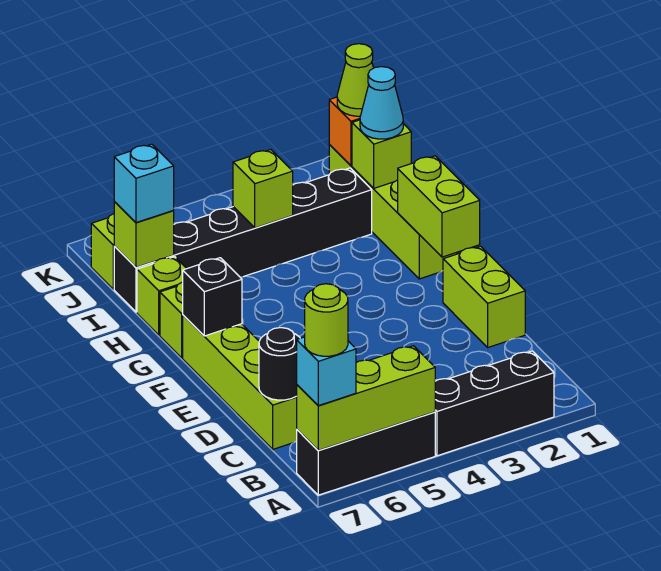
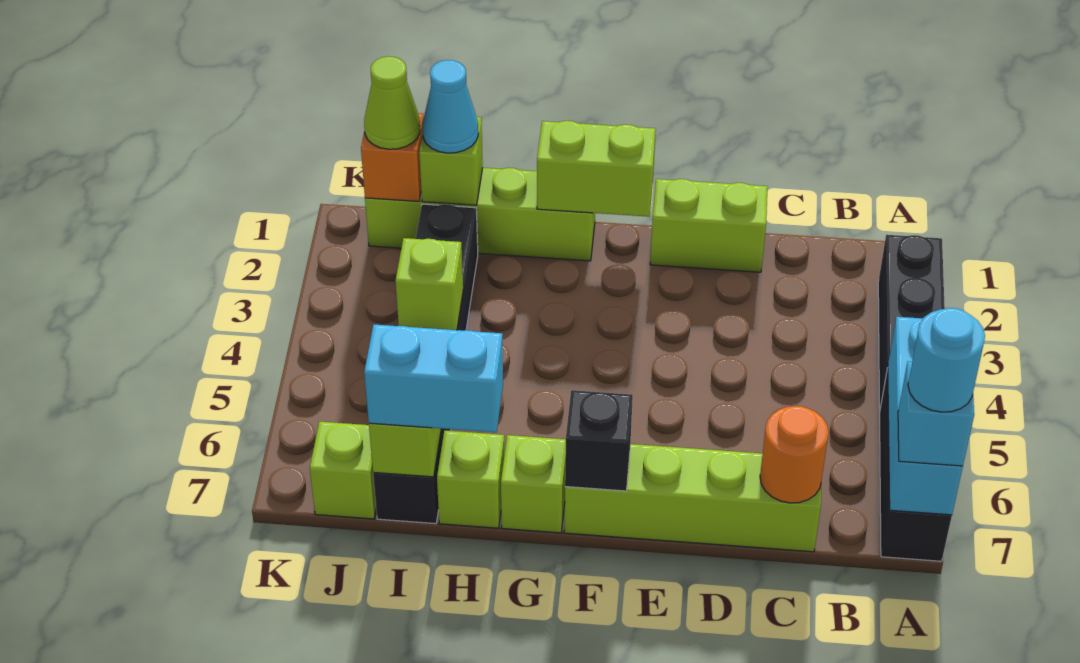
lime brick A5:A7 level 2 -> cyan brick A5:A7 level 2
lime round brick A7 level 4 -> cyan round brick A7 level 4
black round brick C7 level 2 -> orange round brick C7 level 2
cyan brick I7 level 3 -> cyan brick H7:I7 level 3

